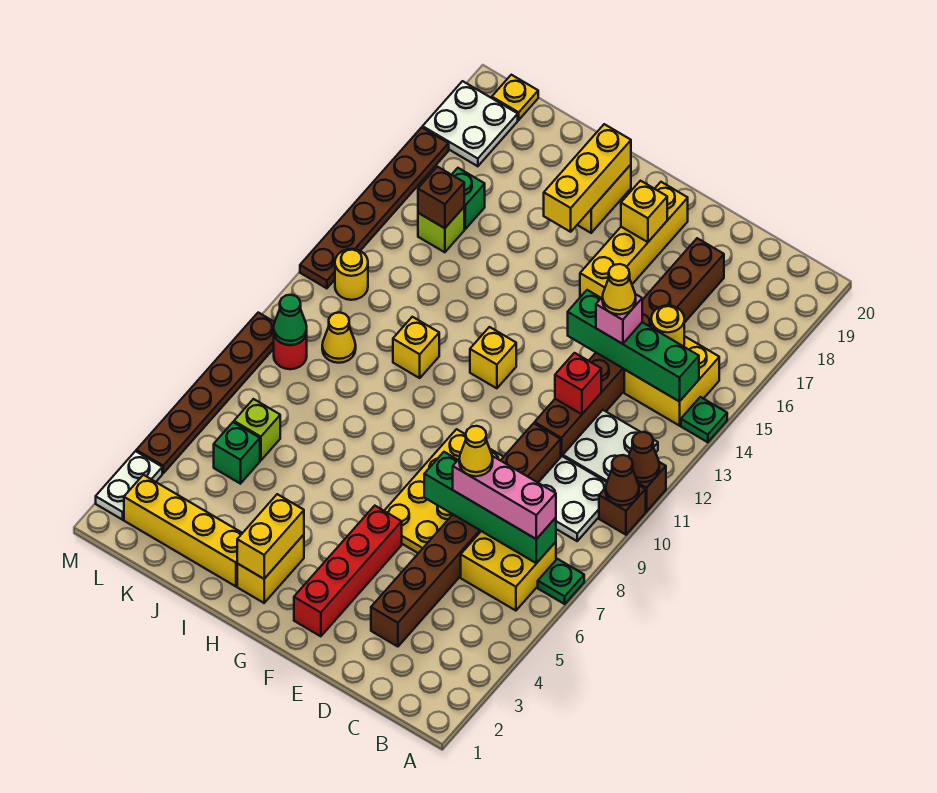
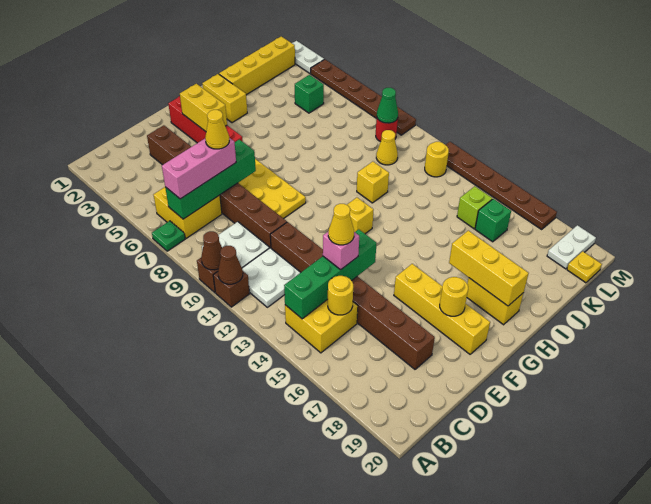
green plate A14 level 1 -> none
red brick D12 level 2 -> none
yellow brick F18 level 2 -> yellow round brick F18 level 2
yellow brick H2:H3 level 2 -> yellow brick F3:F4 level 2
lime brick K6 level 1 -> none
brown brick K15 level 2 -> none
white plate L18:M19 level 1 -> white plate L19:M19 level 1

